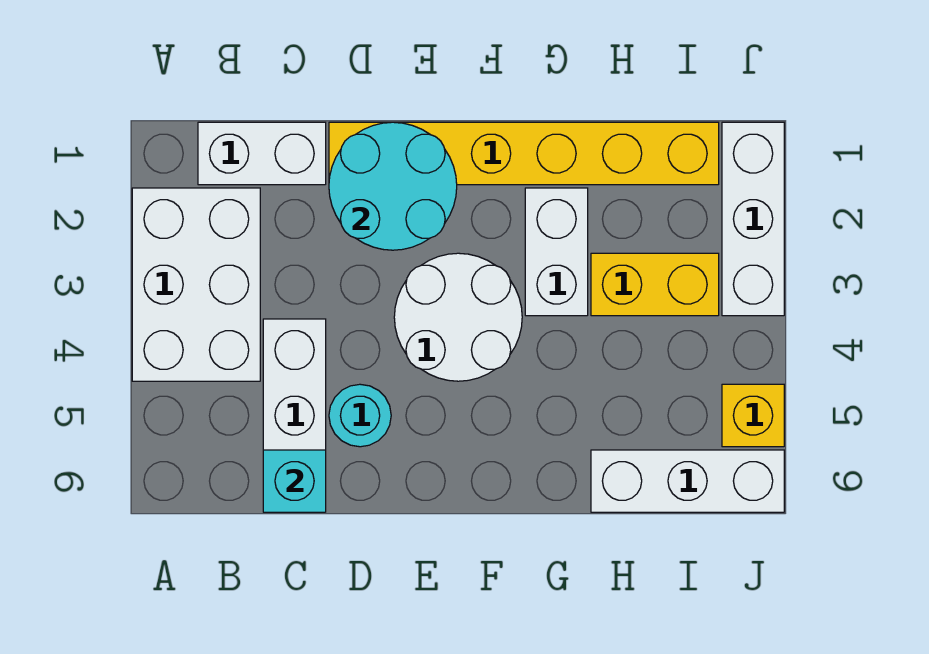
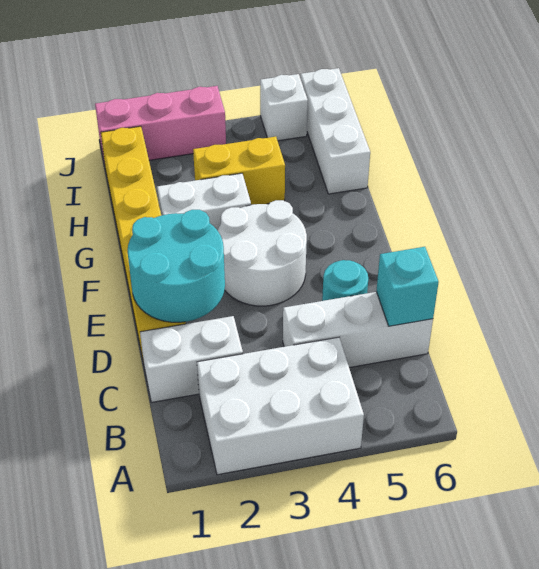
white brick B1:C1 level 1 -> white brick C1:C2 level 1
yellow brick H3:I3 level 1 -> yellow brick H3:H4 level 1
white brick J1:J3 level 1 -> pink brick J1:J3 level 1
yellow brick J5 level 1 -> white brick J5 level 1

